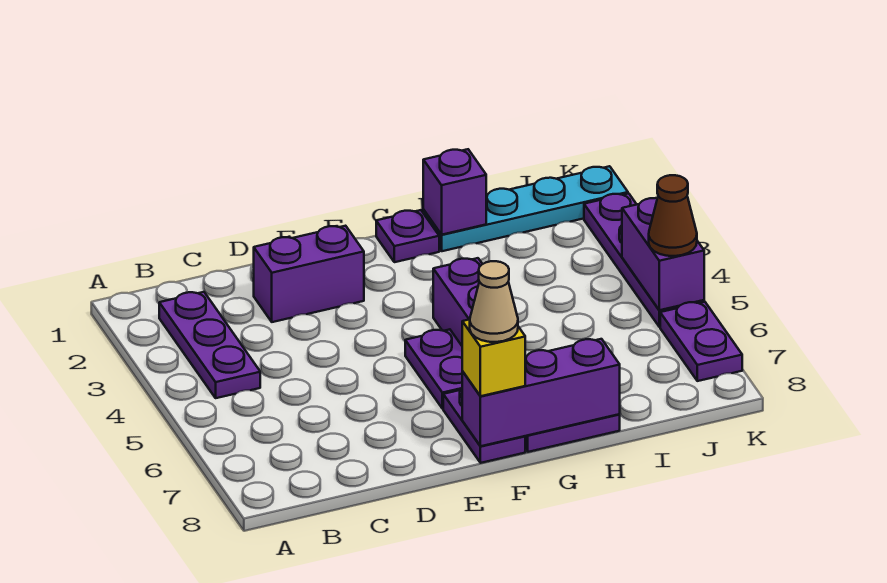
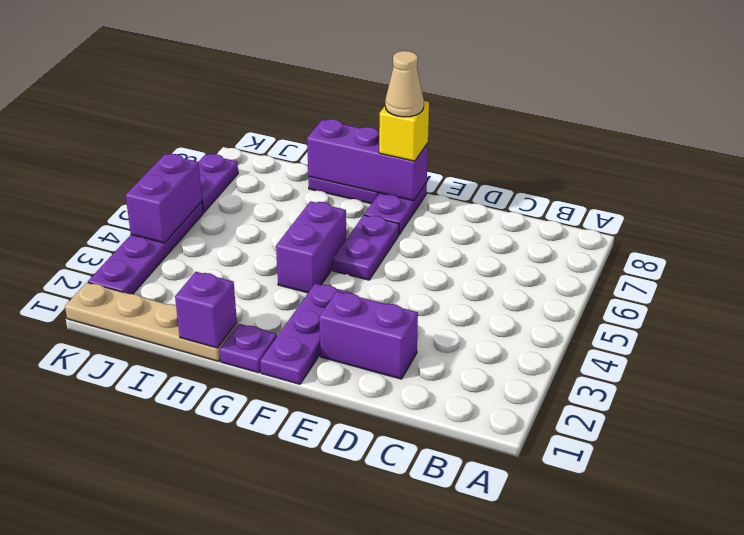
purple plate B2:B4 level 1 -> purple plate F1:F3 level 1
cyan plate H1:K1 level 1 -> tan plate H1:K1 level 1
brown cone K5 level 3 -> none

